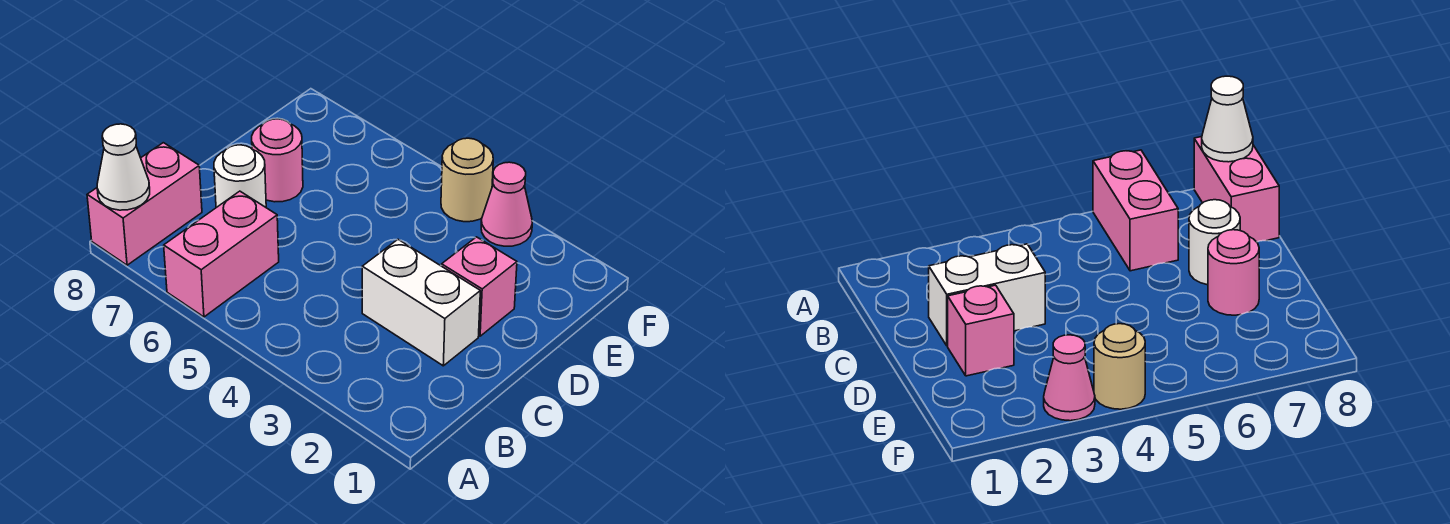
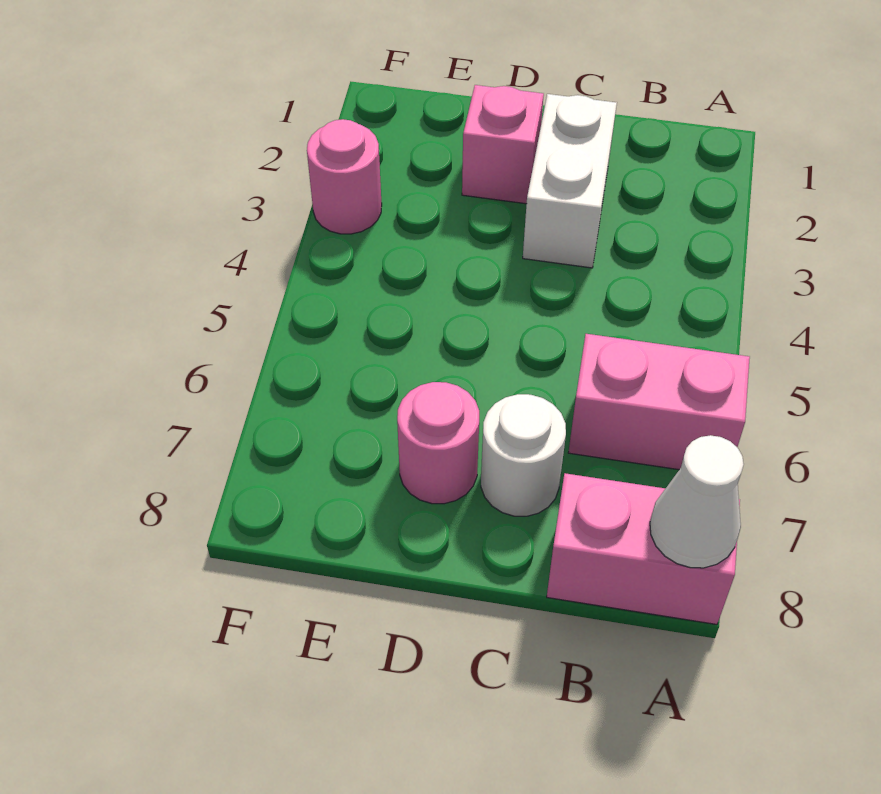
pink cone F3 level 1 -> pink round brick F3 level 1
tan round brick F4 level 1 -> none

